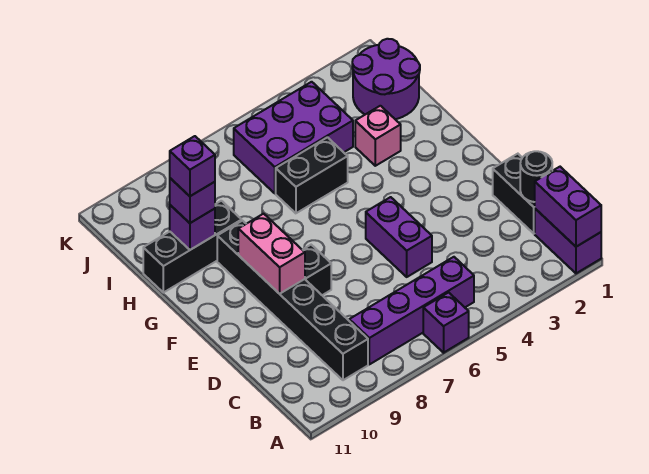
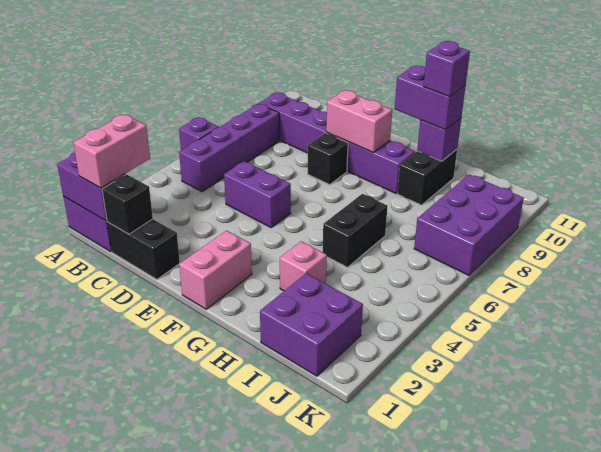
none -> pink brick B1:B2 level 3
black brick B9:G9 level 1 -> purple brick B9:G9 level 1
black round brick C1 level 2 -> black brick C1 level 2
none -> pink brick F1:F2 level 1
black brick H9:H11 level 1 -> black brick H9:H10 level 1
purple brick H10 level 3 -> purple brick G10:H10 level 3
purple round brick I1:J2 level 1 -> purple brick I1:J2 level 1
purple brick I4:J6 level 1 -> purple brick J7:K9 level 1

